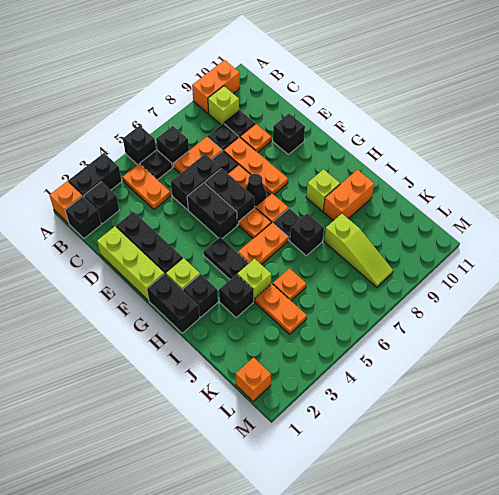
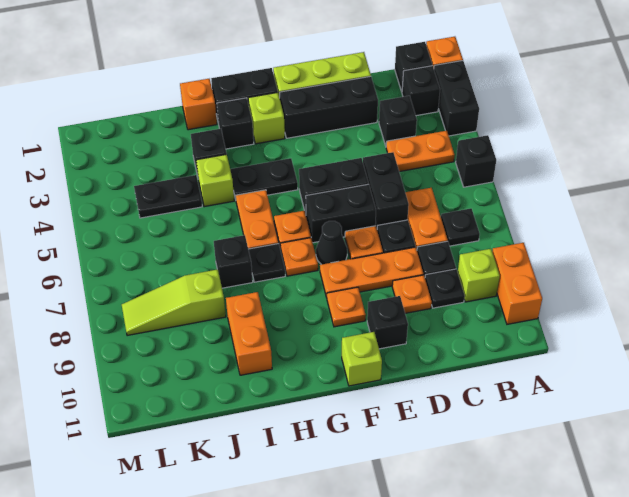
black plate B5 level 1 -> black plate B7 level 1
black brick B6 level 1 -> black brick C3 level 1
lime brick H9 level 1 -> lime brick F11 level 1
orange plate J4:K4 level 1 -> black plate J4:K4 level 1
orange plate J5 level 1 -> orange plate F9 level 1
orange brick L1 level 1 -> orange brick I1 level 1

